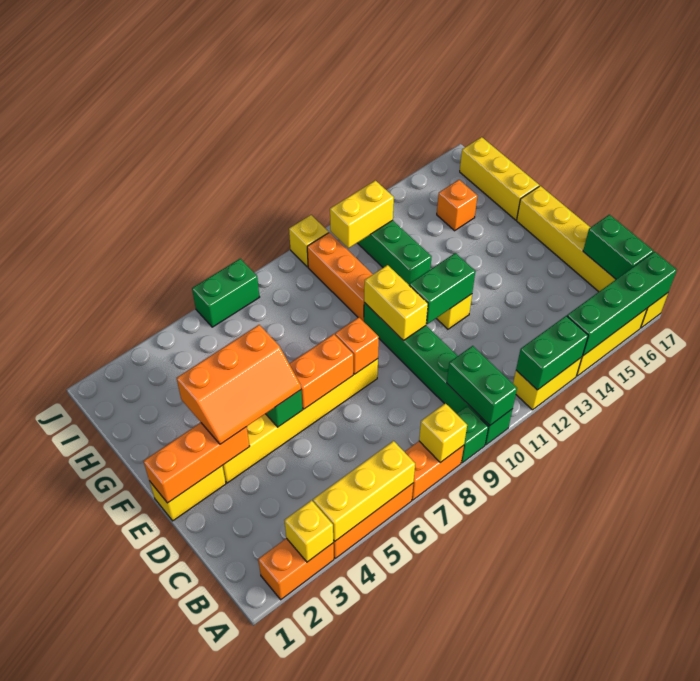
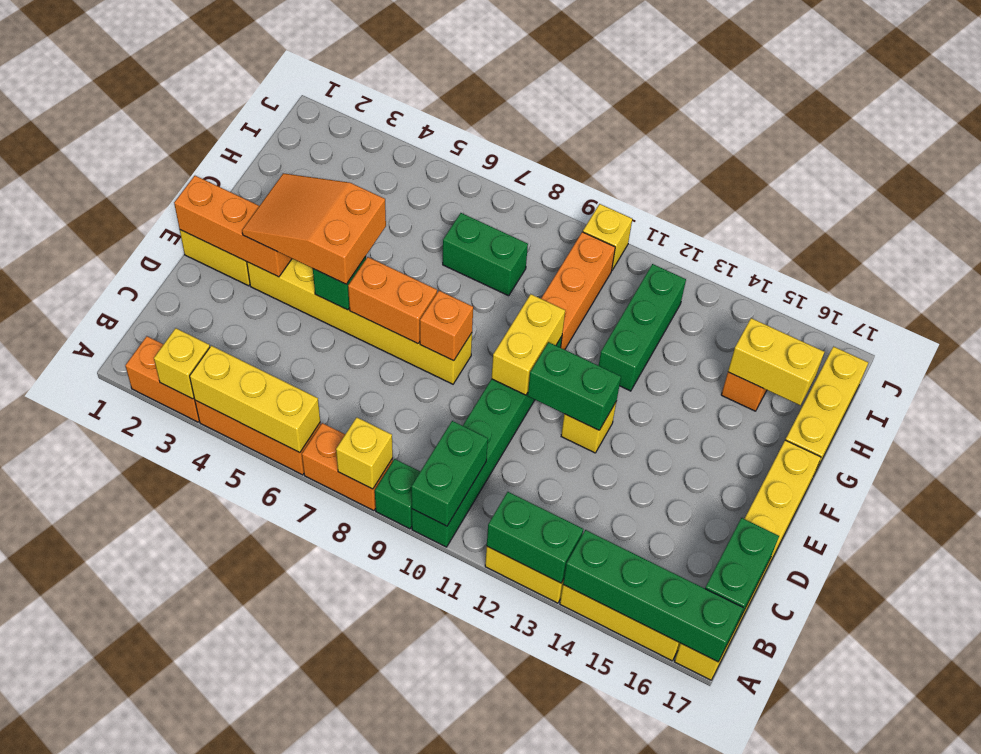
orange slope E3:F5 level 3 top F -> orange slope E3:F5 level 3 top 5
yellow brick I11:I12 level 2 -> yellow brick H15:H16 level 2
green brick J6:J7 level 1 -> green brick H7:H8 level 1

